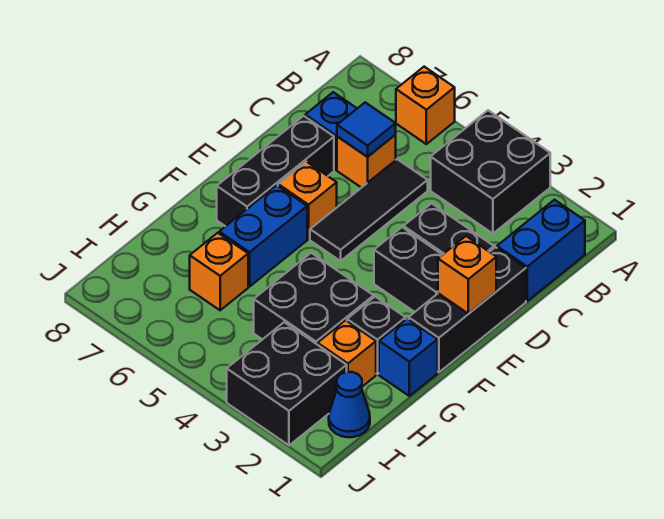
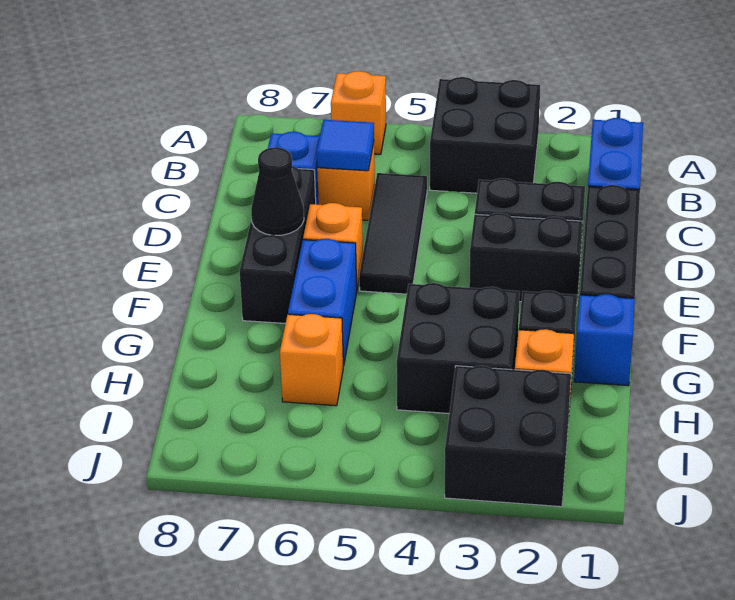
orange brick E1 level 2 -> none
none -> black cone E7 level 2
blue cone I1 level 1 -> none

